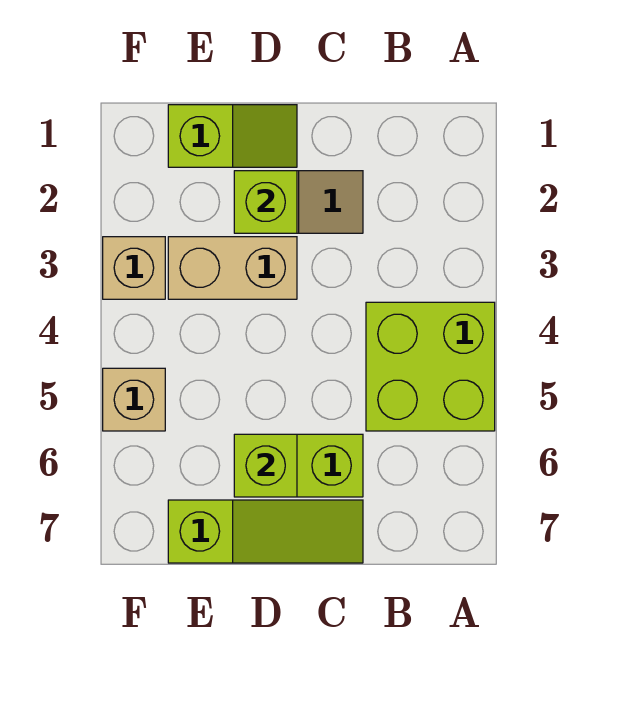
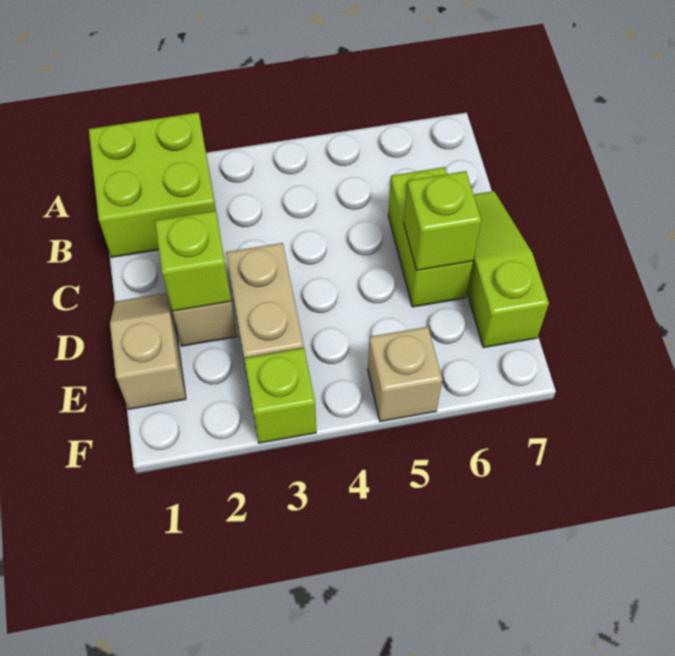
lime brick A4:B5 level 1 -> lime brick A1:B2 level 1
lime slope D1:E1 level 1 top E -> tan slope D1:E1 level 1 top E
tan brick F3 level 1 -> lime brick F3 level 1

